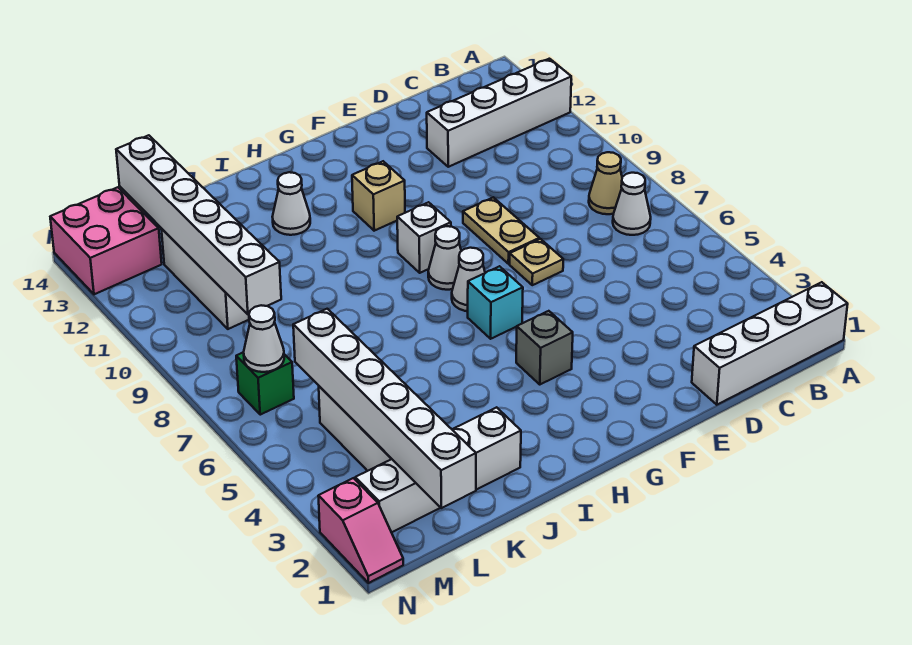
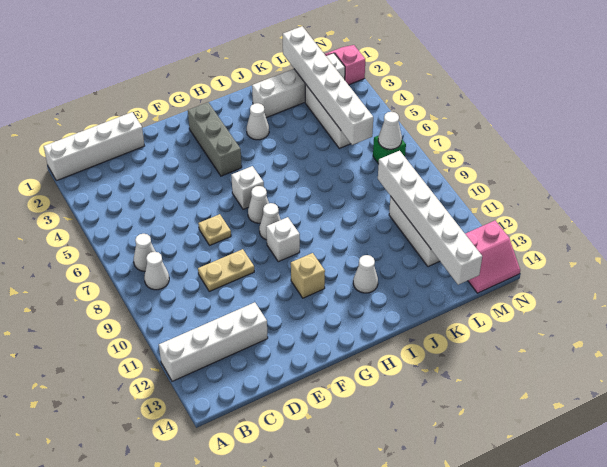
tan cone B8 level 1 -> white cone B8 level 1
tan plate E8:E9 level 1 -> tan plate D9:E9 level 1
grey brick G4 level 1 -> grey brick G2:G4 level 1
cyan brick G6 level 1 -> white brick G6 level 1
none -> white cone I3 level 1
pink brick M13:N14 level 1 -> pink slope M13:N14 level 1 top 13

